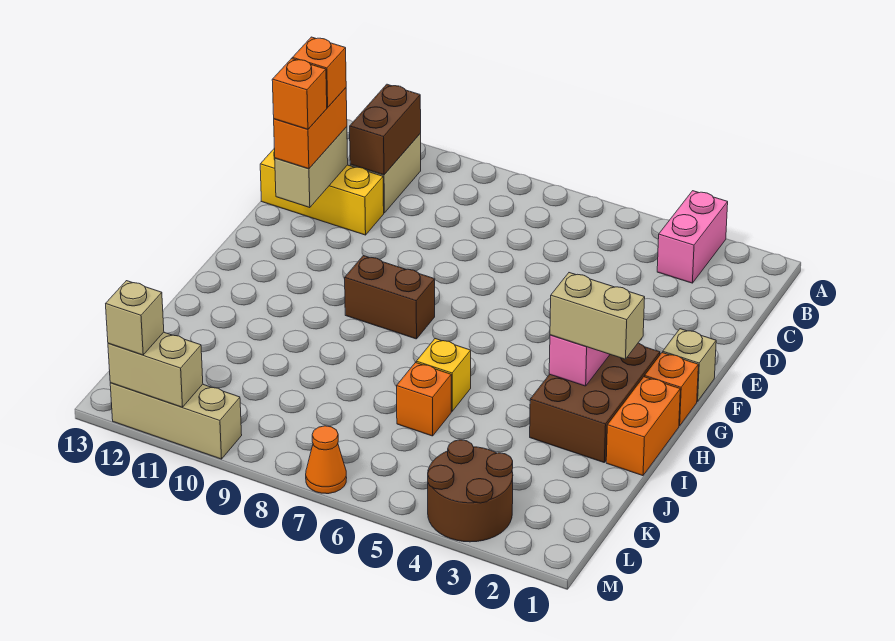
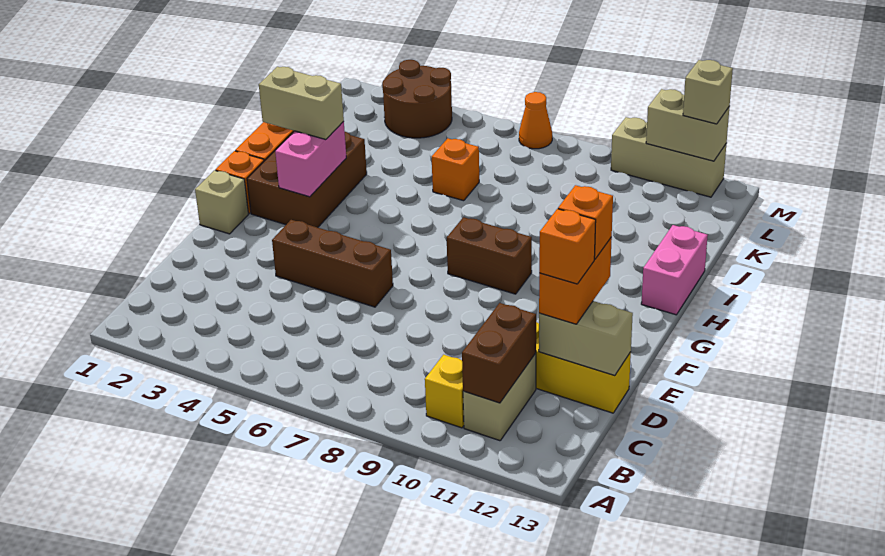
pink brick A3:B3 level 1 -> pink brick H13:I13 level 1
tan brick D12:E12 level 2 -> tan brick D12:D13 level 2
none -> brown brick E4:E6 level 1
yellow brick I6 level 1 -> yellow brick B10 level 1

